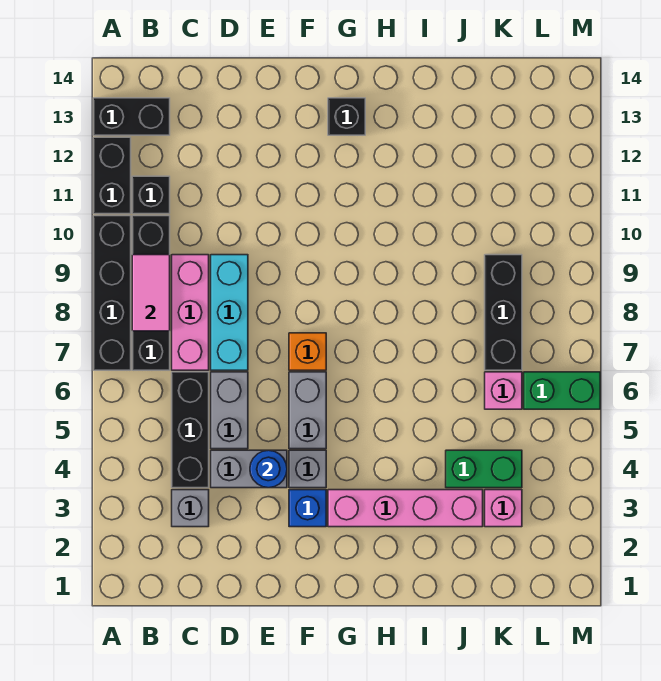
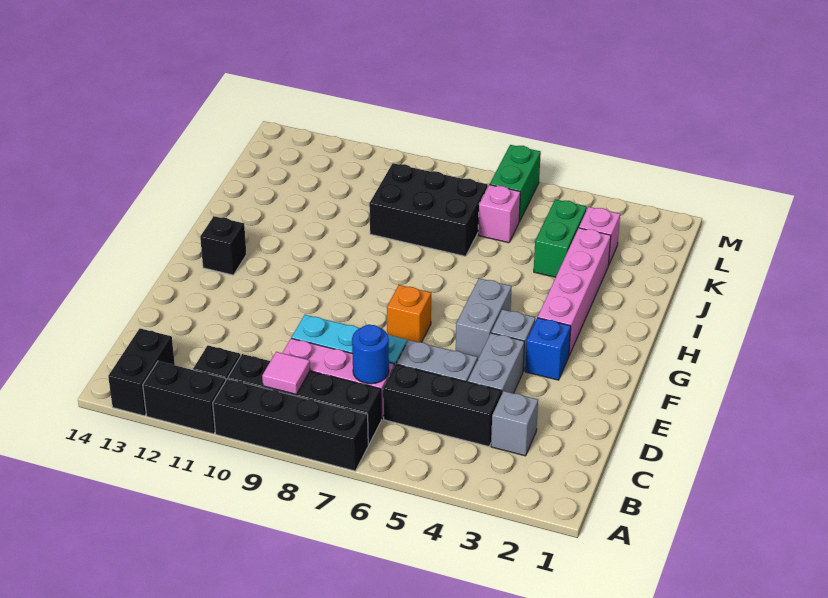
pink tile B8:B9 level 2 -> pink tile B9 level 2
blue round brick E4 level 2 -> blue round brick C7 level 2
grey brick F5:F6 level 1 -> grey brick F5:G5 level 1
black brick K7:K9 level 1 -> black brick J7:K9 level 1

